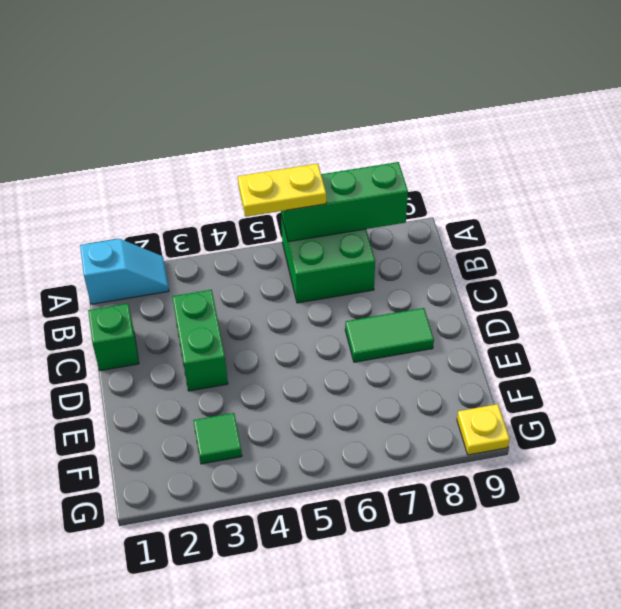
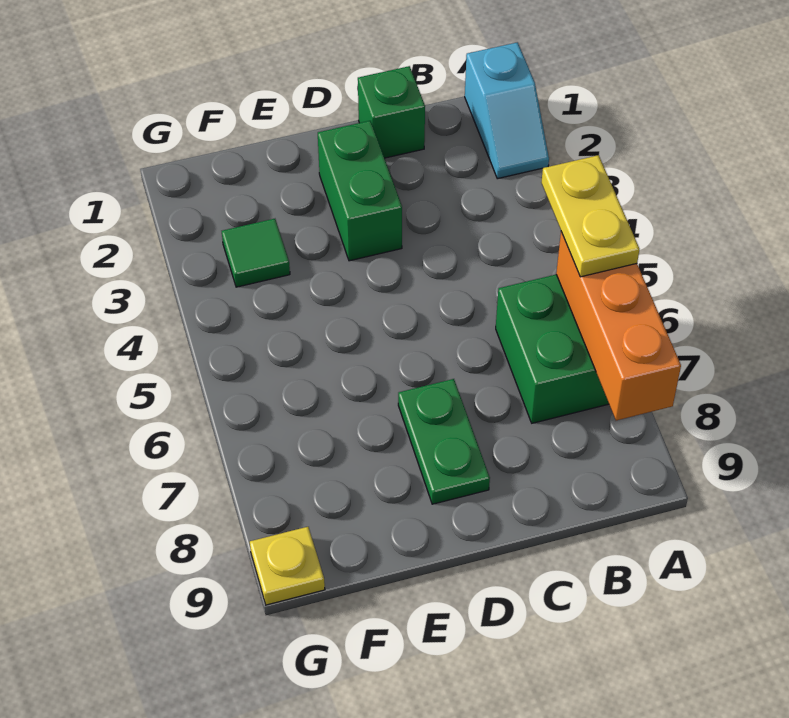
green brick A6:A8 level 2 -> orange brick A6:A8 level 2
green brick C3:D3 level 1 -> green brick D2:D3 level 1
green tile D7:D8 level 1 -> green plate D7:D8 level 1

